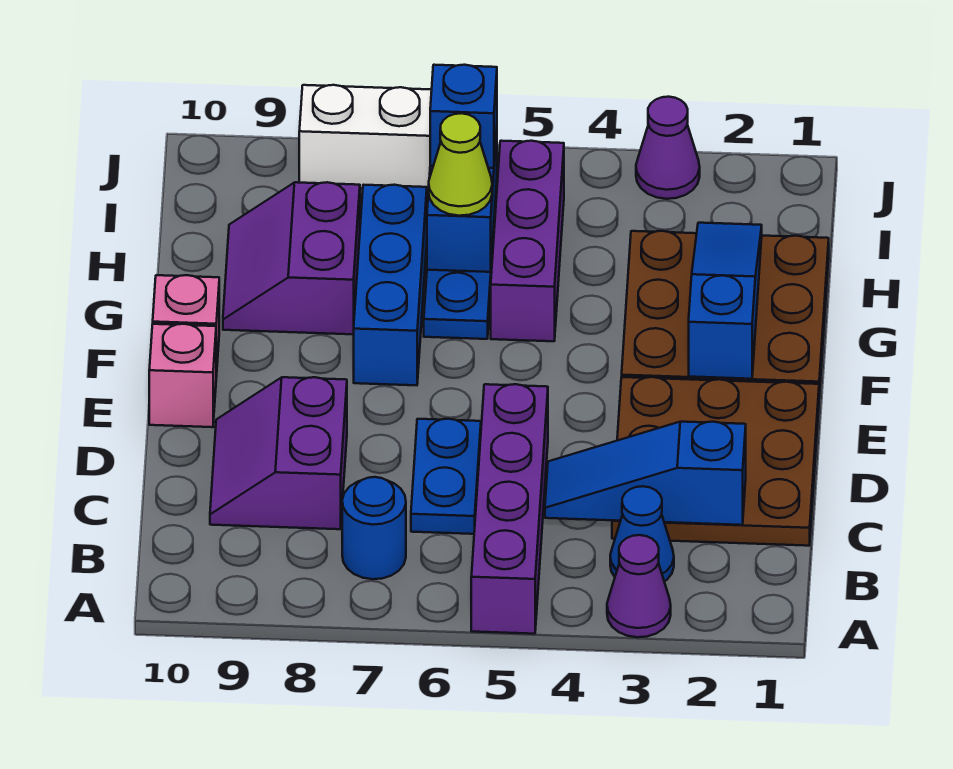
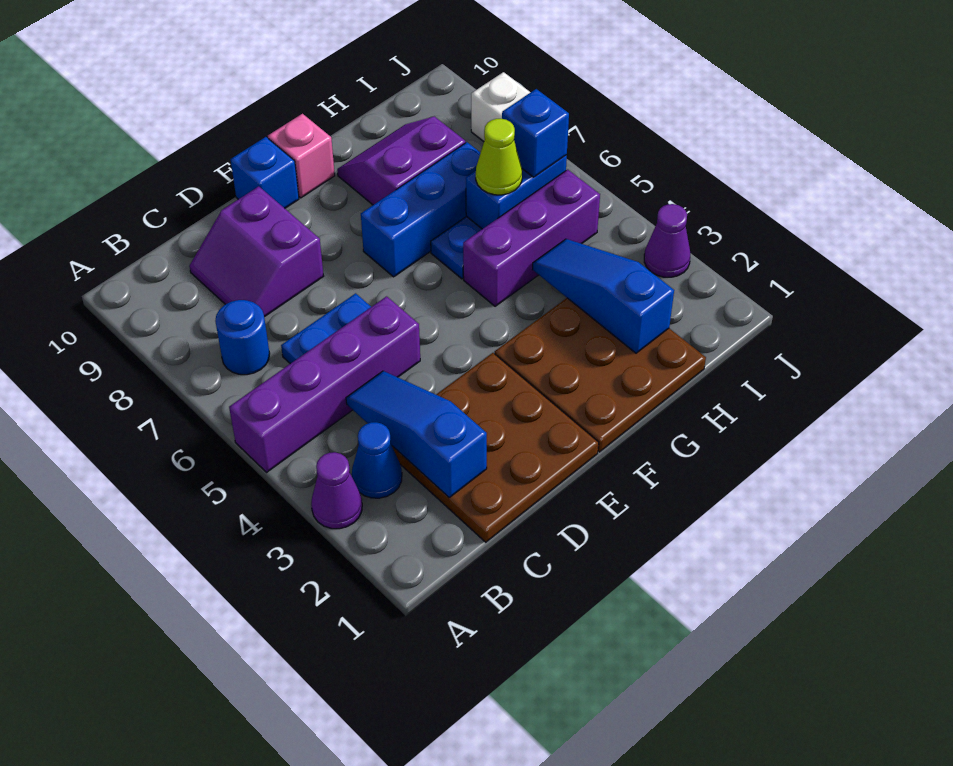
purple slope C8:D9 level 1 top 8 -> purple slope C8:D9 level 1 top D
pink brick E10 level 1 -> blue brick E10 level 1
blue slope F2:H2 level 2 top F -> blue slope H2:H4 level 2 top 2

